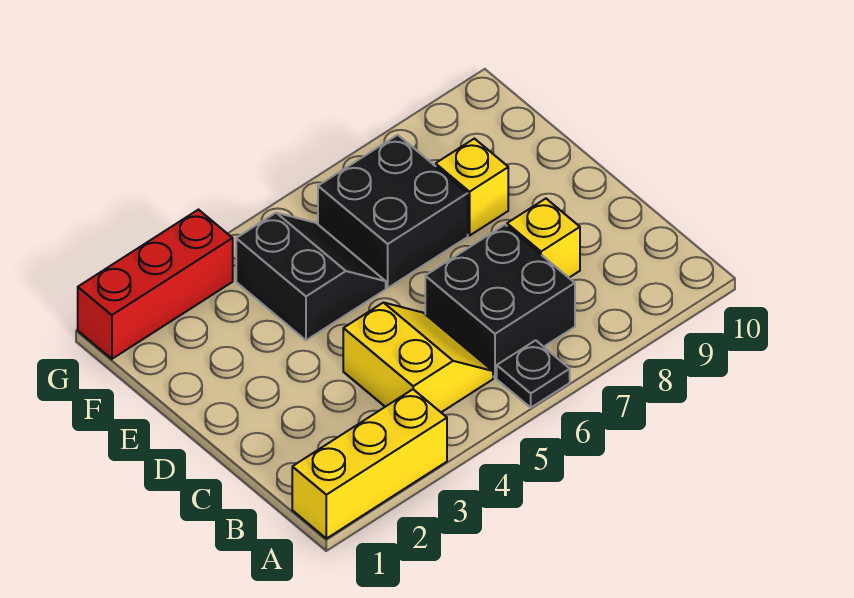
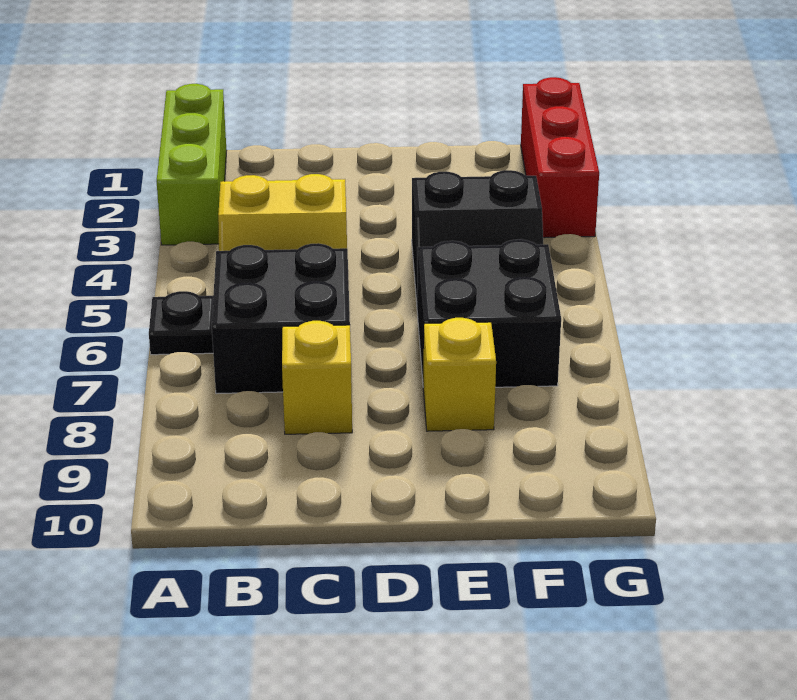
yellow brick A1:A3 level 1 -> lime brick A1:A3 level 1

